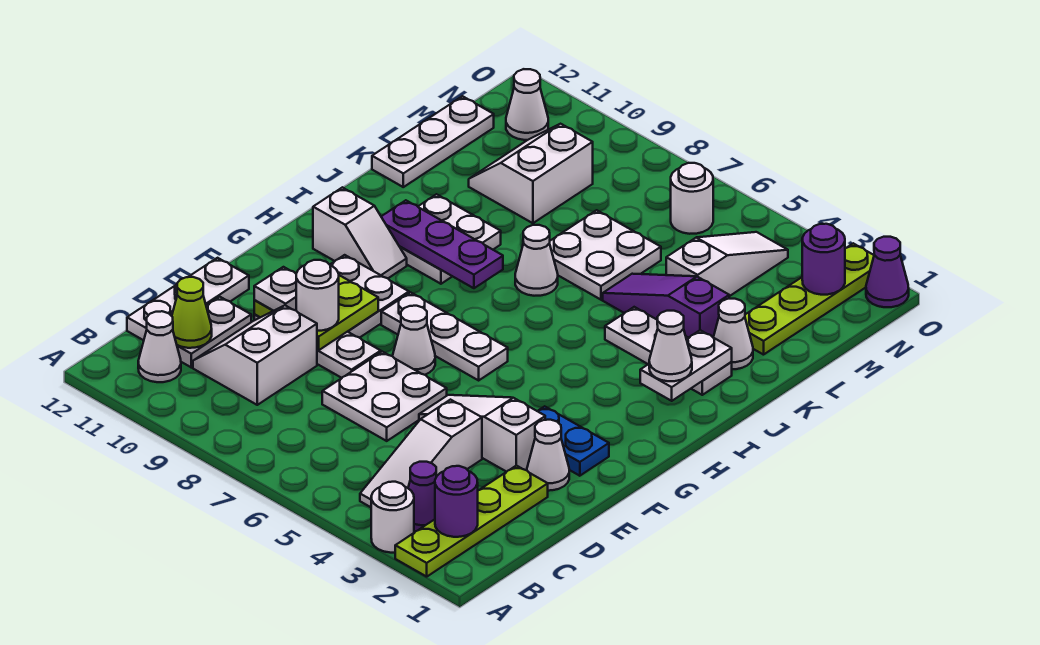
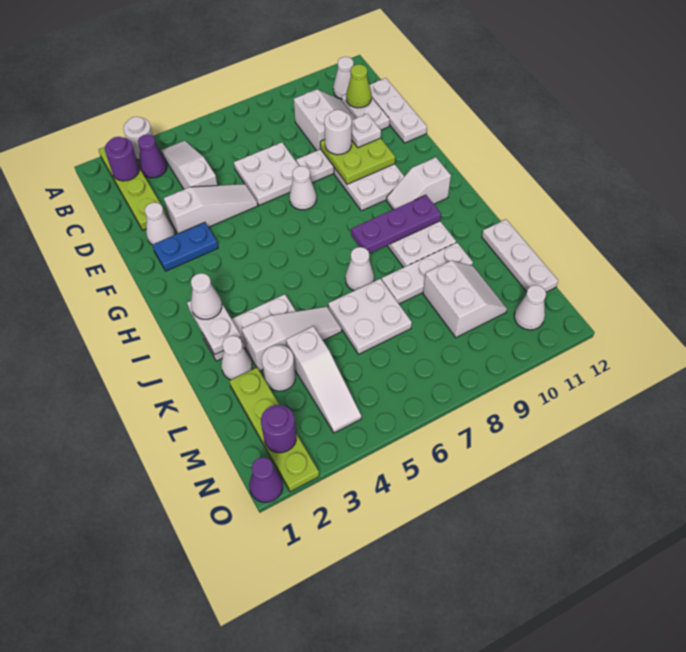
white plate G6:G8 level 1 -> white plate K8:K10 level 1
purple slope K3:K5 level 1 top 3 -> white slope K3:K5 level 1 top 3
white round brick N6 level 1 -> white round brick L3 level 1

